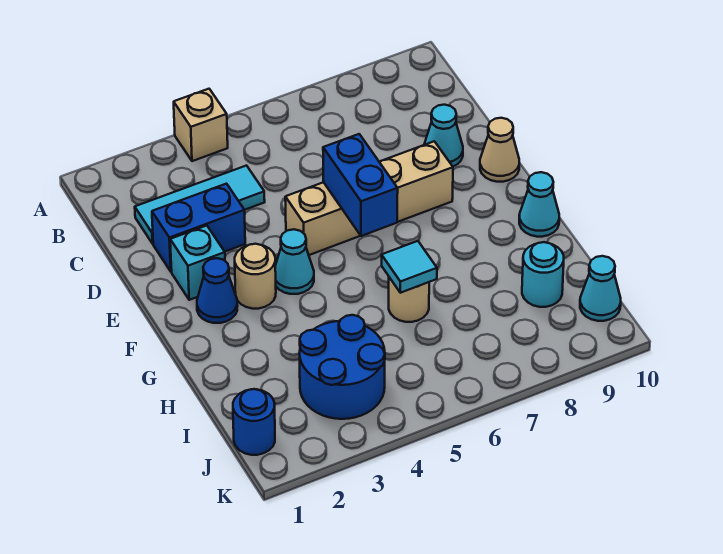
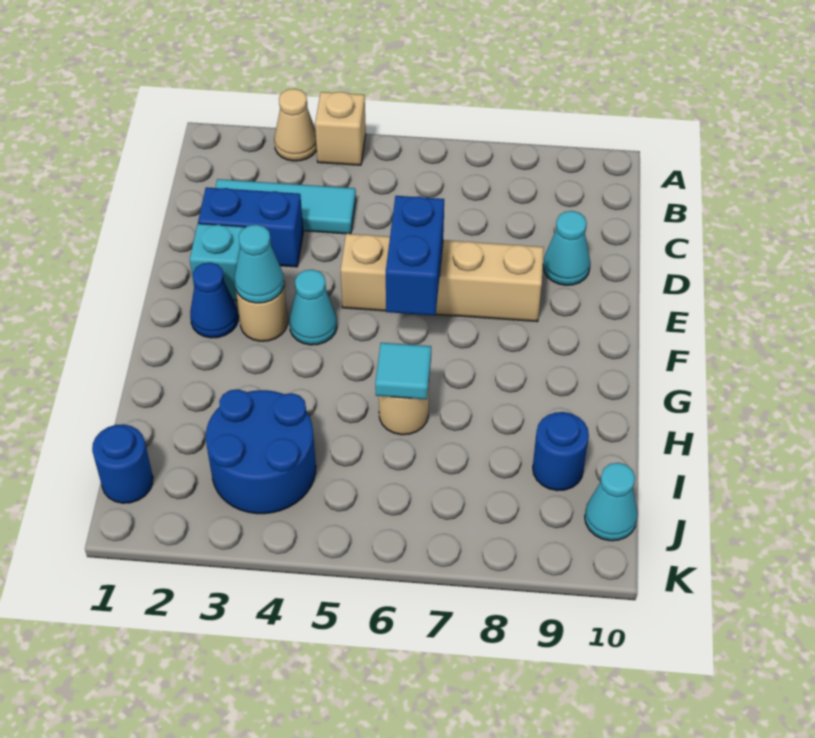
tan cone E10 level 1 -> tan cone A3 level 1
cyan cone G10 level 1 -> cyan cone F3 level 2
cyan round brick I9 level 1 -> blue round brick I9 level 1

